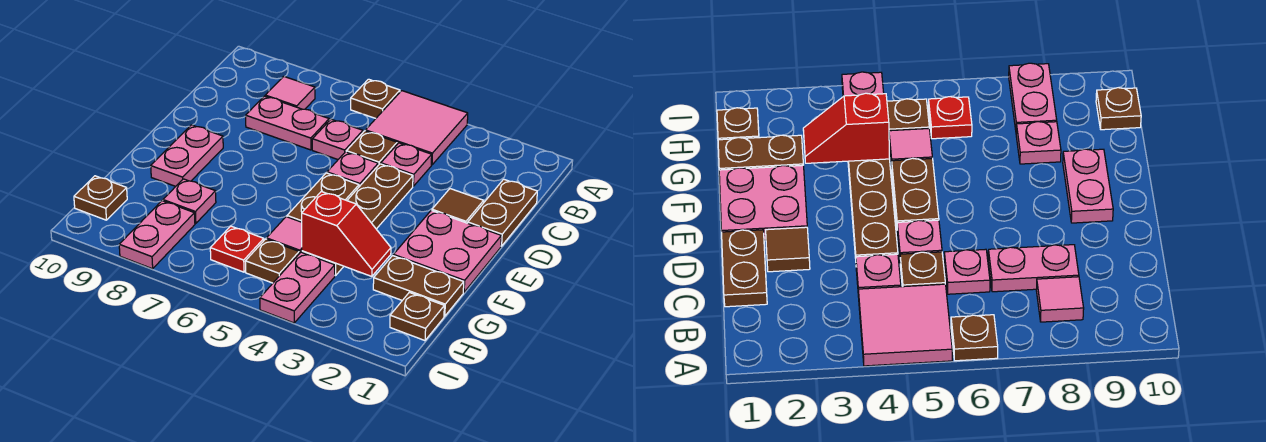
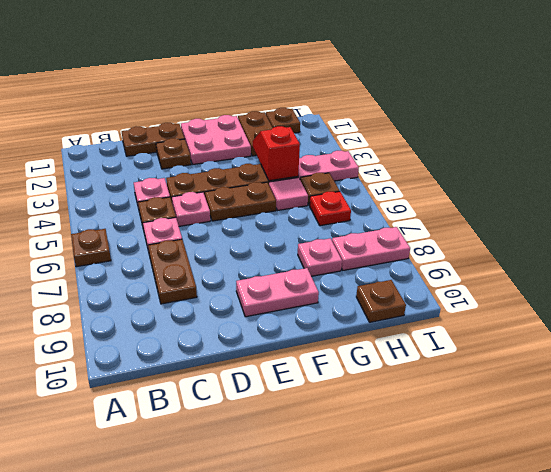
pink tile A4:B5 level 1 -> none
pink tile B8 level 1 -> none
pink plate C7:C8 level 1 -> brown plate C7:C8 level 1
brown tile D2 level 1 -> brown plate D2 level 1

